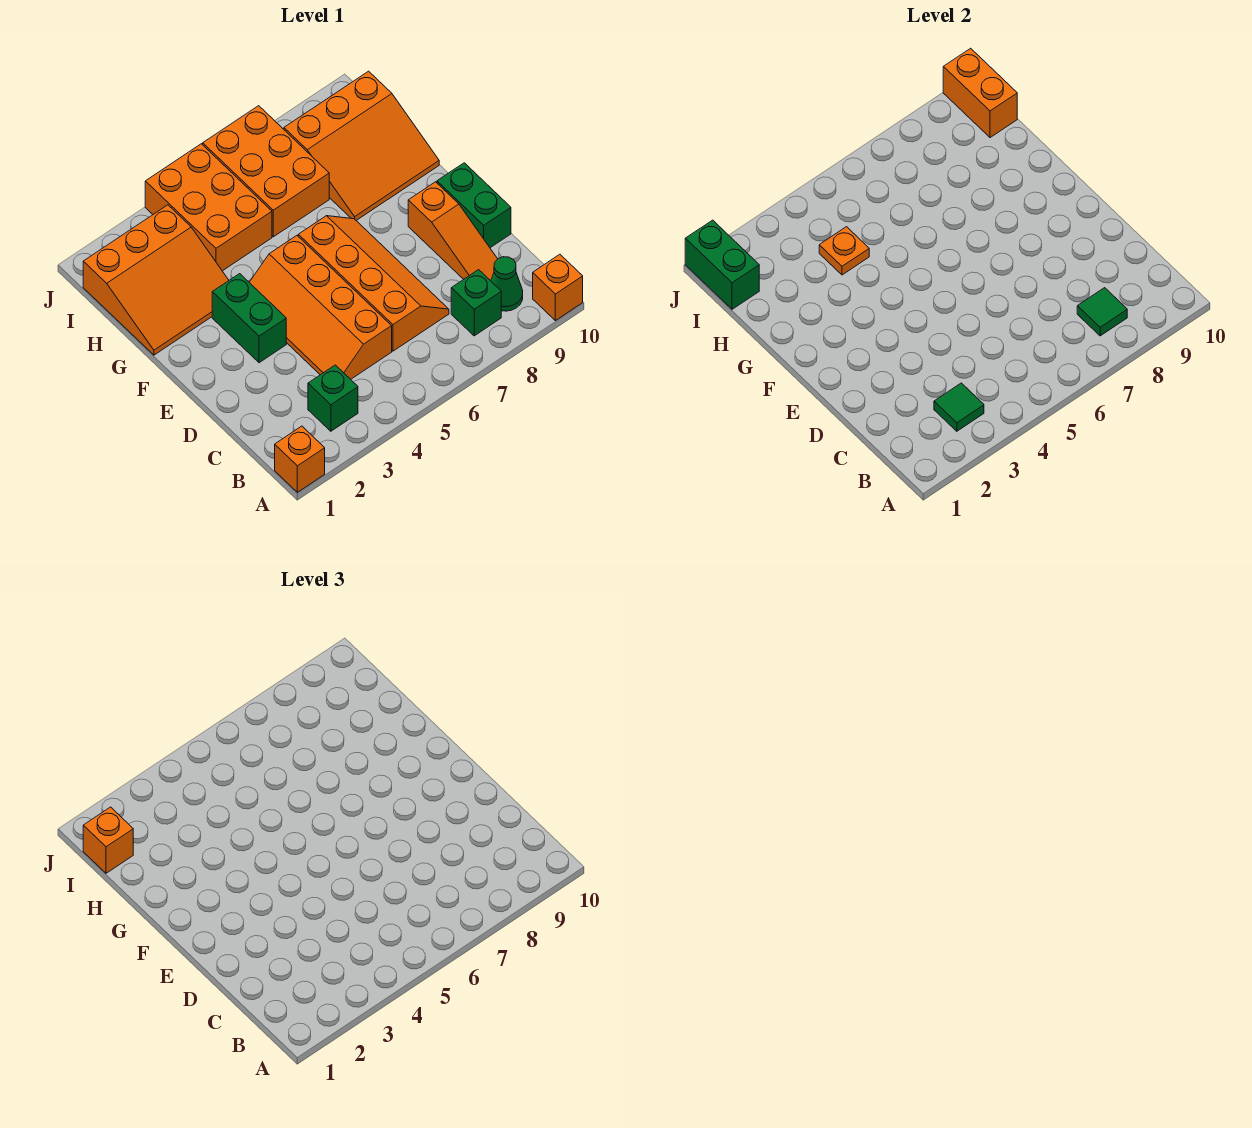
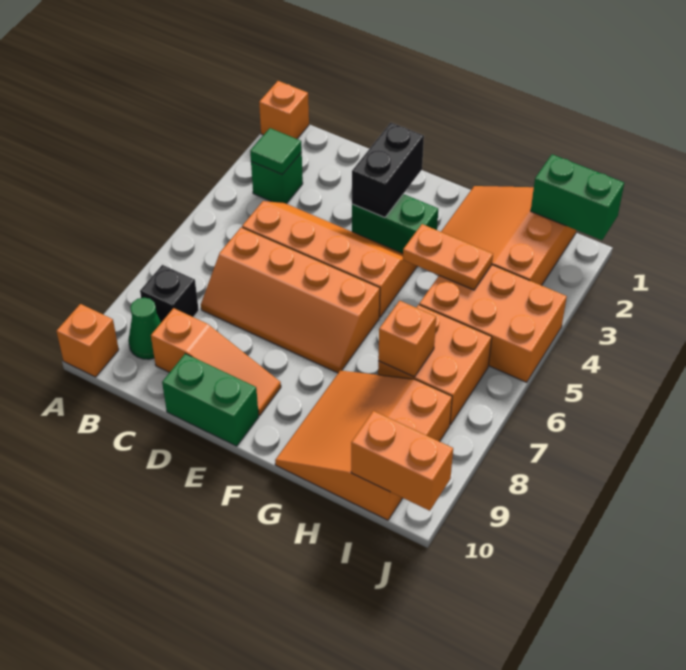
green brick B8 level 1 -> black brick B8 level 1
green tile B8 level 2 -> none
orange slope C9:E9 level 1 top E -> orange slope C9:E9 level 1 top C
none -> black brick E2:E3 level 2
orange plate H4 level 2 -> orange plate G4:H4 level 2
orange brick H6:J7 level 1 -> orange brick H6:I7 level 1
orange brick I1 level 3 -> orange brick H7 level 2

